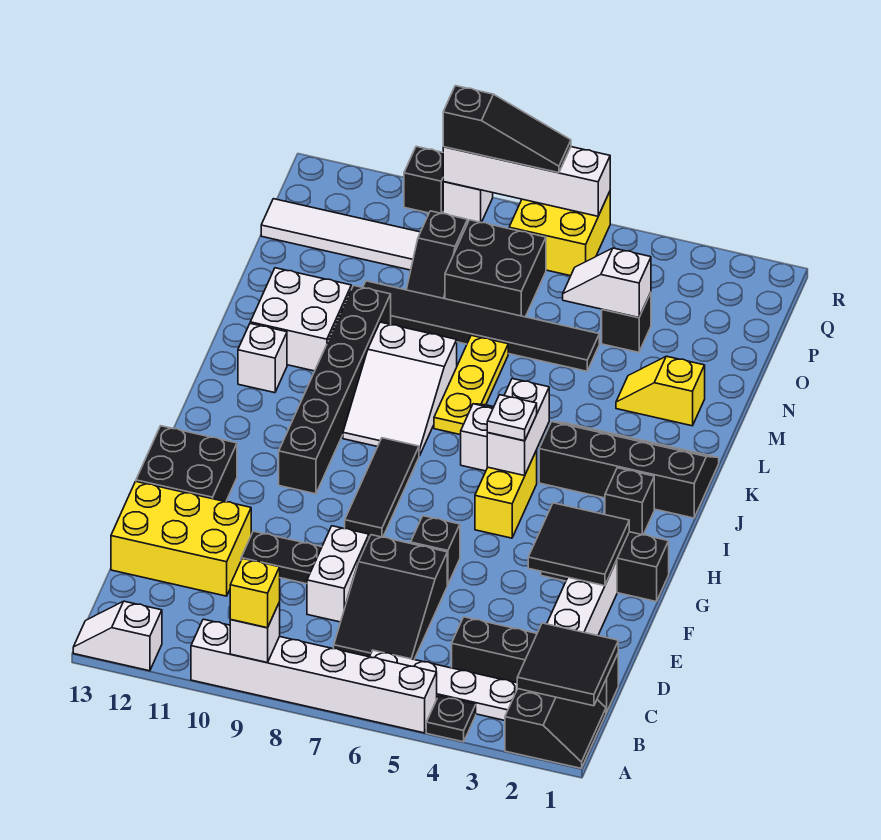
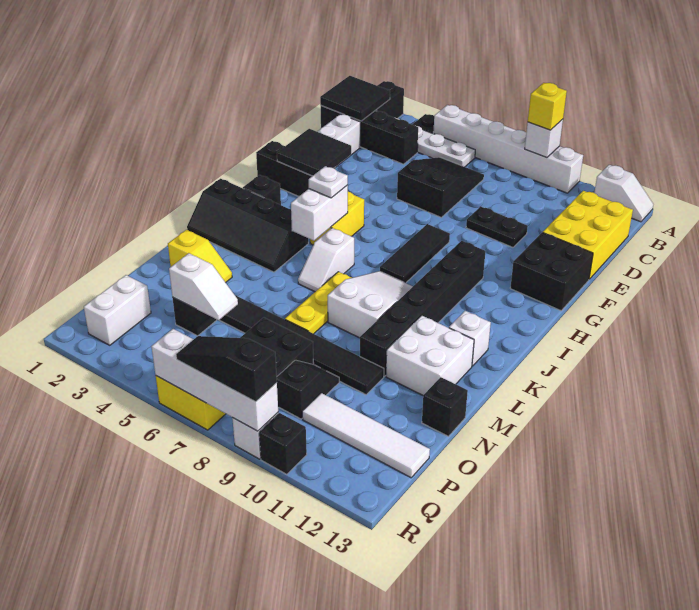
white brick D8:E8 level 1 -> white brick P2:Q2 level 1
yellow brick D11:E13 level 1 -> yellow brick C12:E13 level 1
black brick F6 level 1 -> black brick N13 level 1

